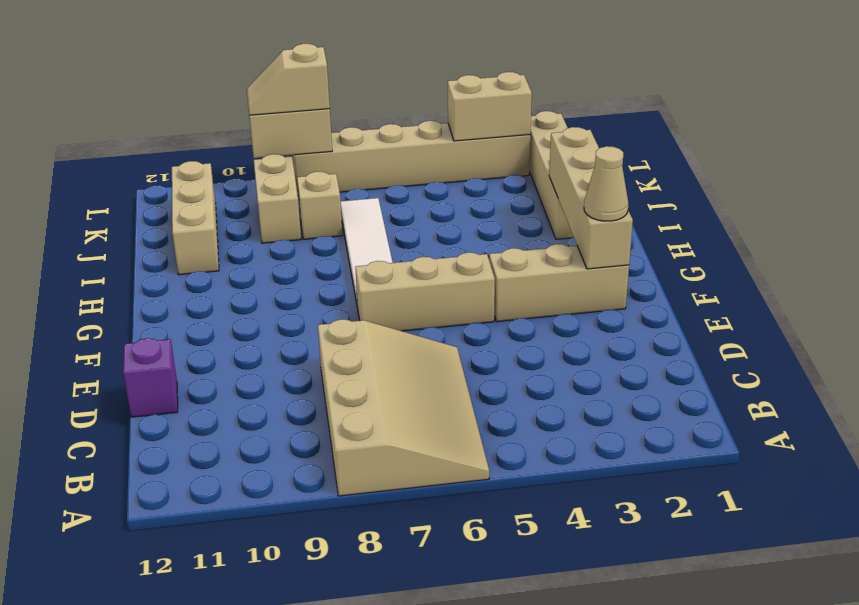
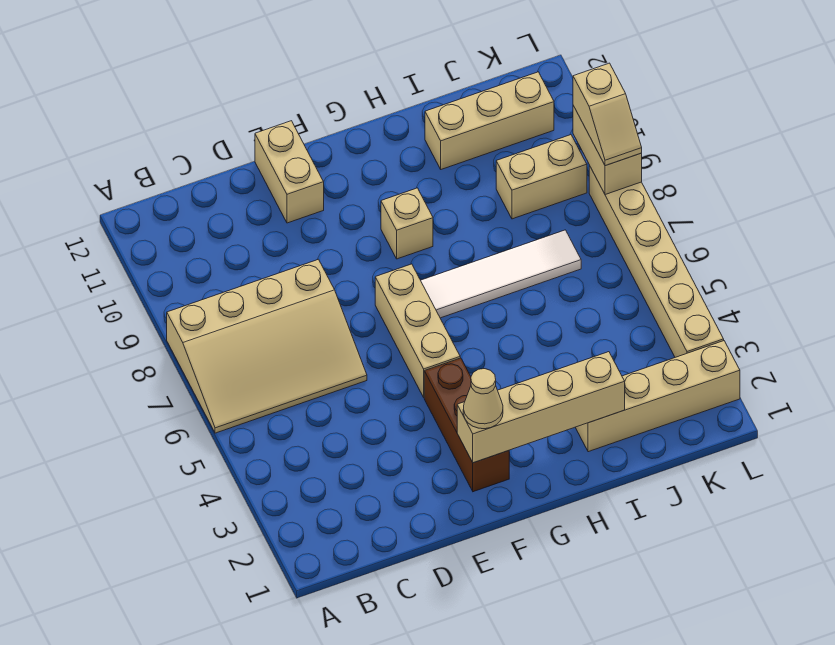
purple brick D12 level 1 -> none
tan brick F2:F4 level 1 -> brown brick F2:F4 level 1
tan brick J8 level 1 -> tan brick G9 level 1
tan brick L3:L4 level 2 -> tan brick E11:E12 level 1
tan slope L8:L9 level 3 top 8 -> tan slope L8:L9 level 3 top 9

